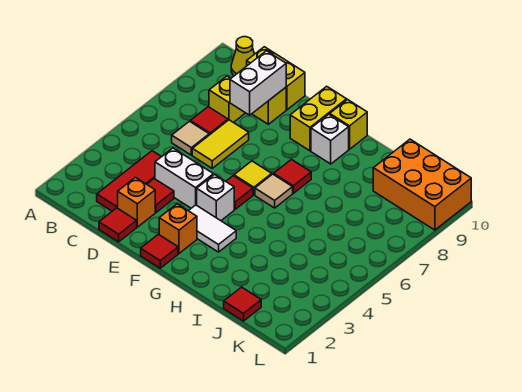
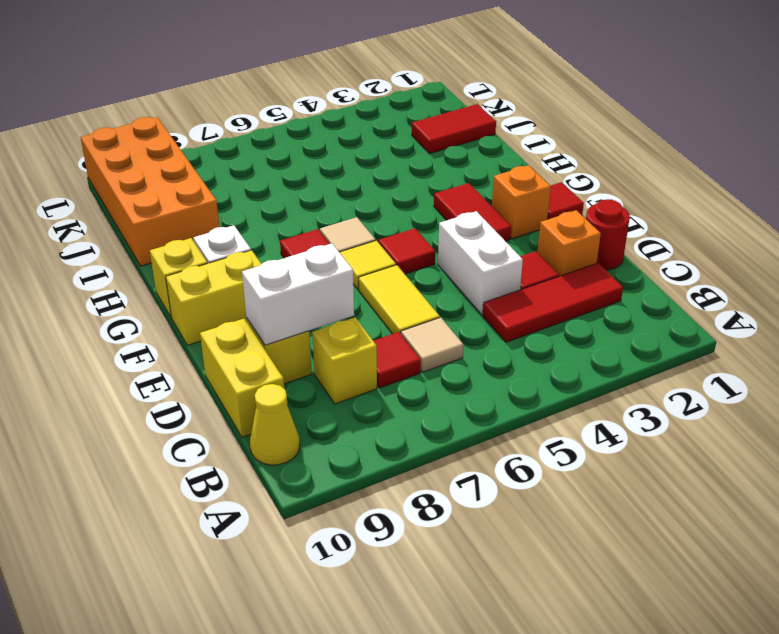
red tile D1 level 1 -> red round brick D1 level 1
yellow tile D6:D7 level 1 -> yellow tile D6:E6 level 1
white tile F3:G3 level 1 -> red tile F3:G3 level 1
white brick F4 level 1 -> none
red tile J1 level 1 -> red tile J1:J2 level 1
orange brick J9:L10 level 1 -> orange brick I9:L10 level 1

